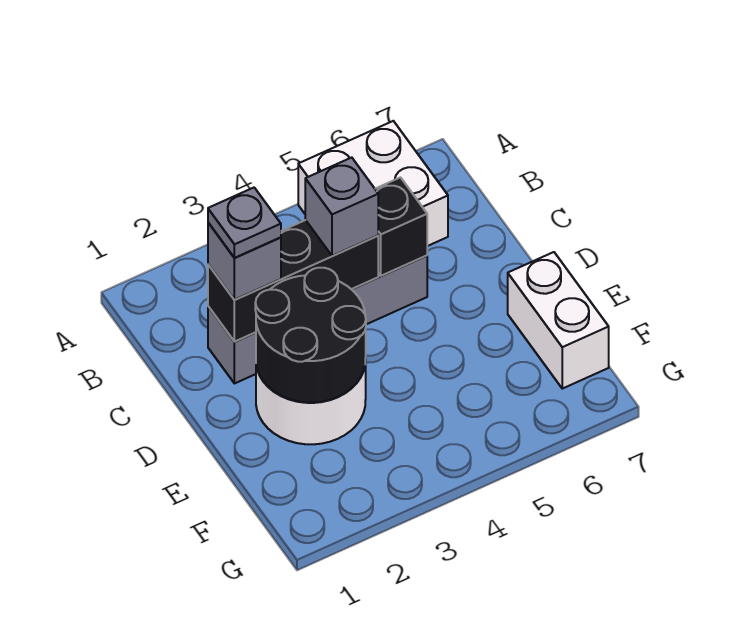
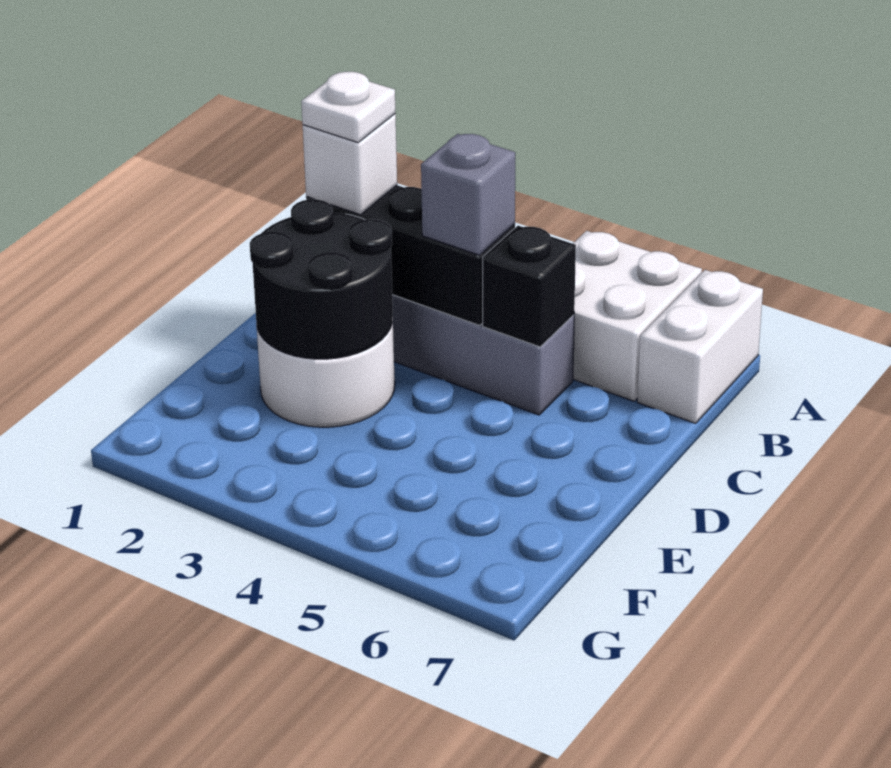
grey brick C2 level 3 -> white brick C2 level 3
grey plate C2 level 4 -> white plate C2 level 4
white brick E7:F7 level 1 -> white brick A7:B7 level 1

